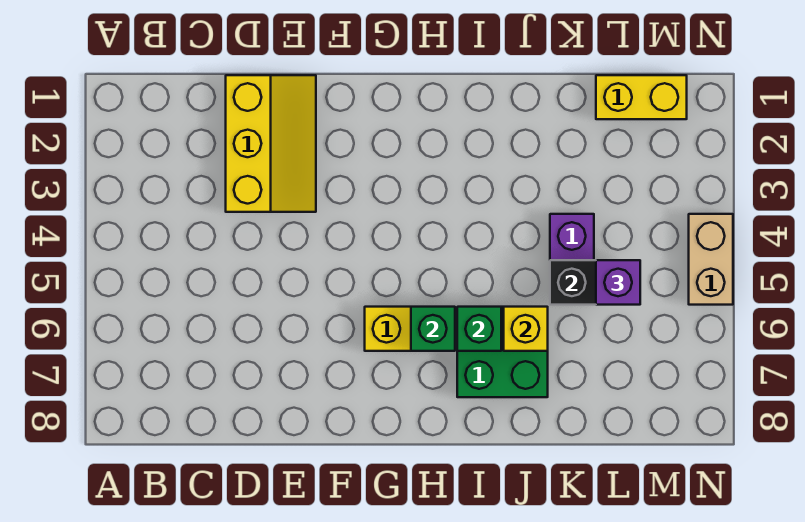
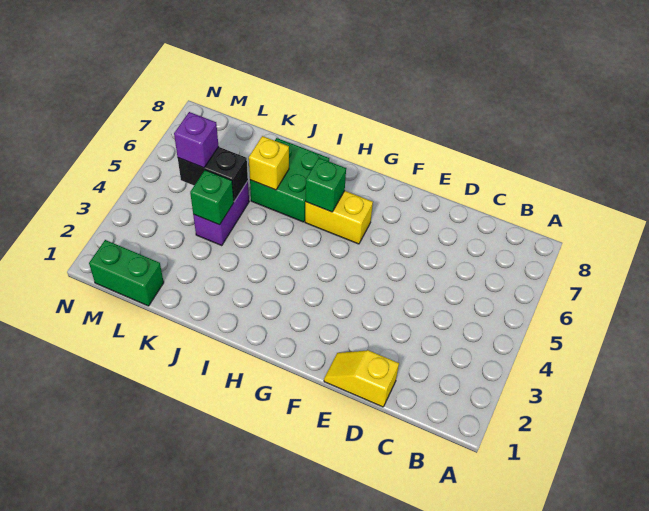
yellow slope D1:E3 level 1 top D -> yellow slope D1:E1 level 1 top D
green brick I6 level 2 -> green brick K4 level 2
yellow brick L1:M1 level 1 -> green brick L1:M1 level 1
tan brick N4:N5 level 1 -> none

